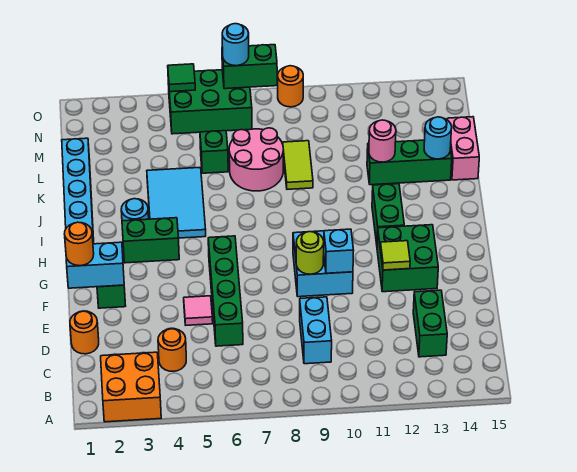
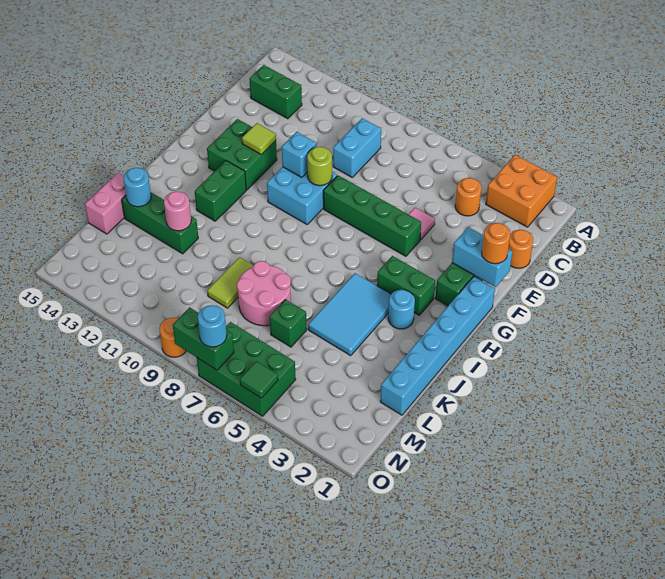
green brick C13:D13 level 1 -> green brick C13:C14 level 1
green brick D6:G6 level 1 -> green brick F5:F8 level 1

